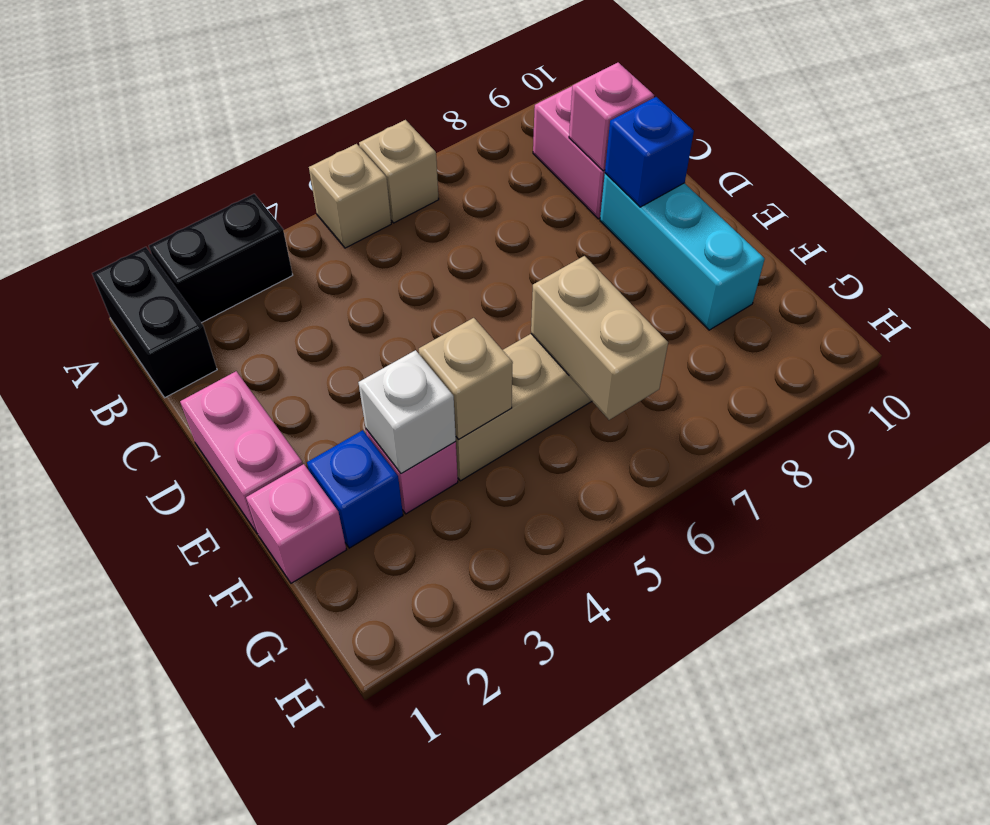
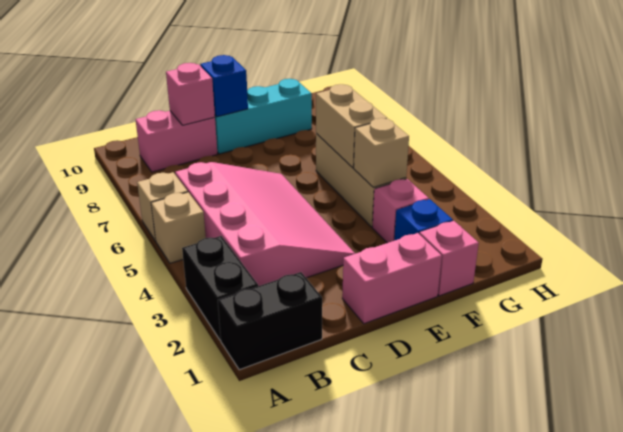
none -> pink slope B3:D6 level 1 top B
white brick F3 level 2 -> none
tan brick F6:G6 level 2 -> tan brick F5:F6 level 2

